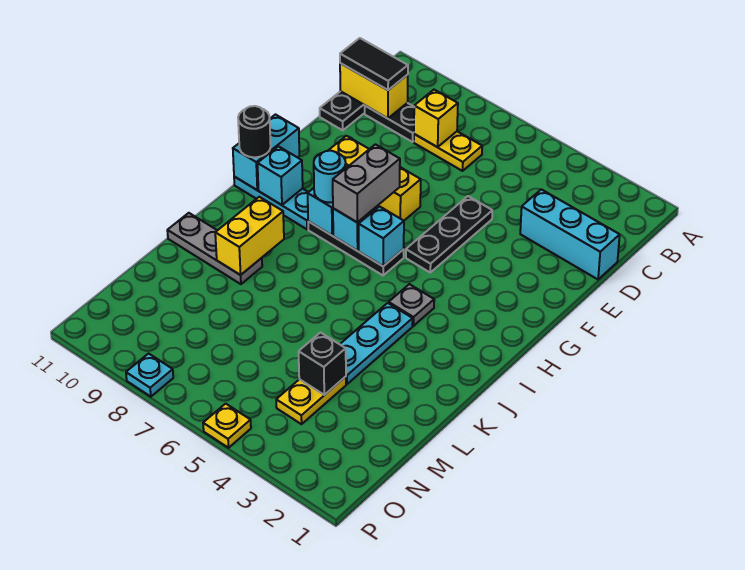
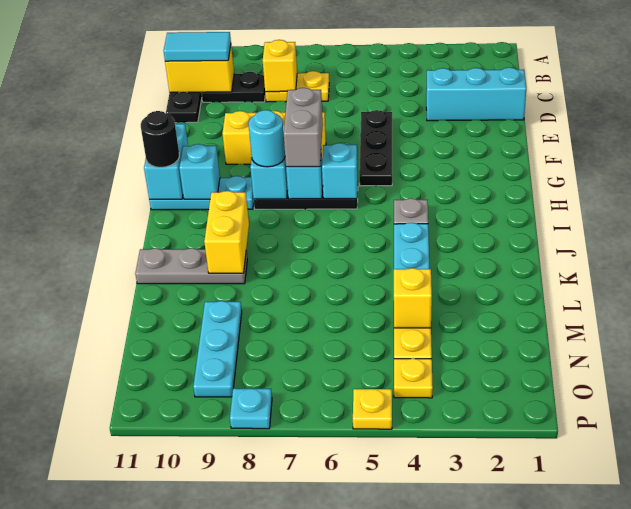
black tile C10:C11 level 3 -> cyan tile C10:C11 level 3
black brick M4 level 2 -> yellow brick M4 level 2
none -> cyan plate M9:O9 level 1
none -> yellow plate O4 level 1

